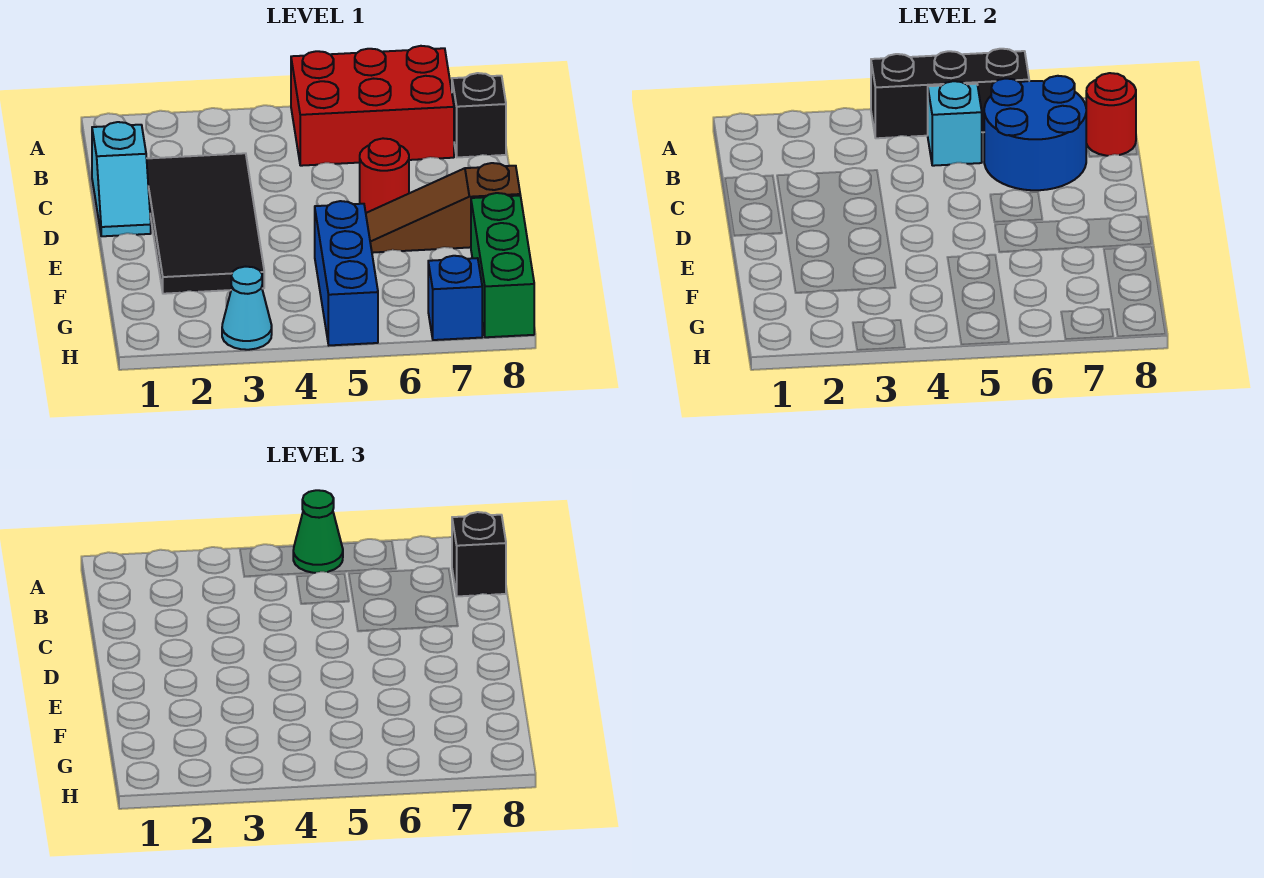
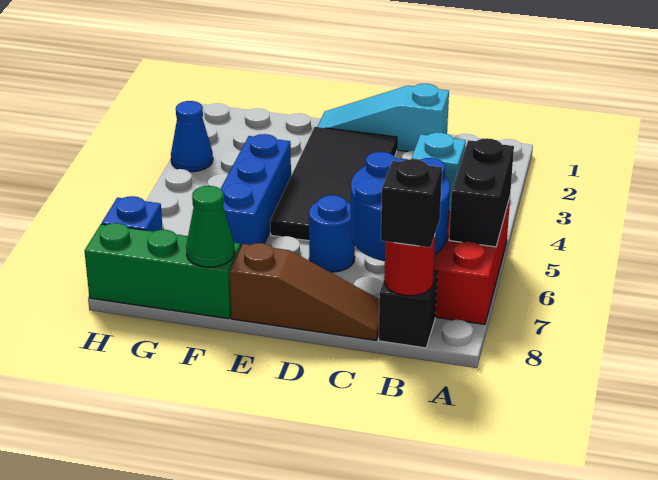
black brick A4:A6 level 2 -> black brick A5:A6 level 2
green cone A5 level 3 -> green cone F8 level 2
cyan slope C1:D1 level 1 top C -> cyan slope C1:E1 level 1 top C
black tile C2:F3 level 1 -> black tile D2:E5 level 1
red round brick D6 level 1 -> blue round brick D6 level 1
brown slope E6:E8 level 1 top 8 -> brown slope C8:E8 level 1 top E
blue brick F5:H5 level 1 -> blue brick F4:F6 level 1
cyan cone H3 level 1 -> blue cone H3 level 1

